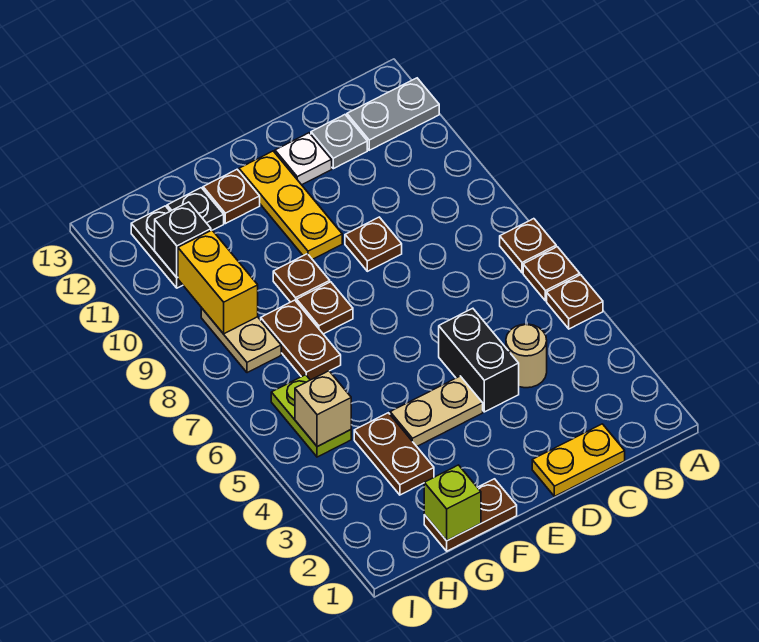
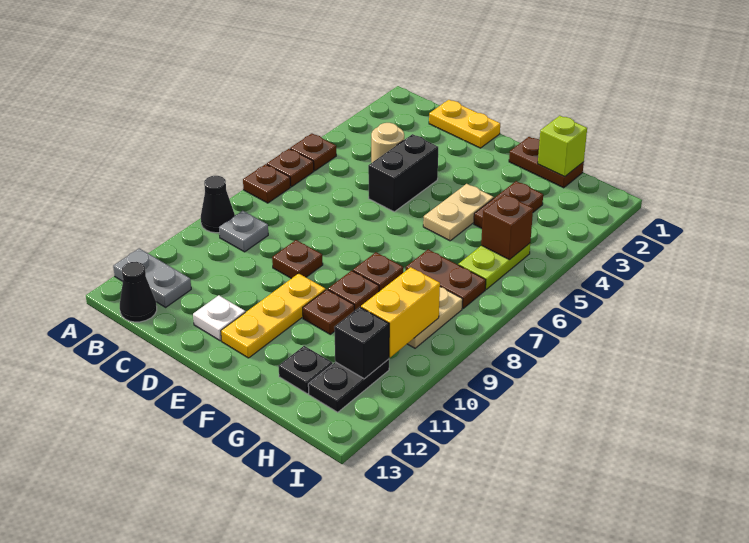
none -> black cone A9 level 1
none -> black cone B13 level 1
grey plate C12 level 1 -> grey plate B9 level 1
tan plate E4:F4 level 1 -> tan plate F4:F5 level 1
brown plate F12 level 1 -> brown plate F10 level 1
brown plate G7:G8 level 1 -> brown plate G7:H7 level 1
tan brick H5 level 2 -> brown brick H5 level 2

